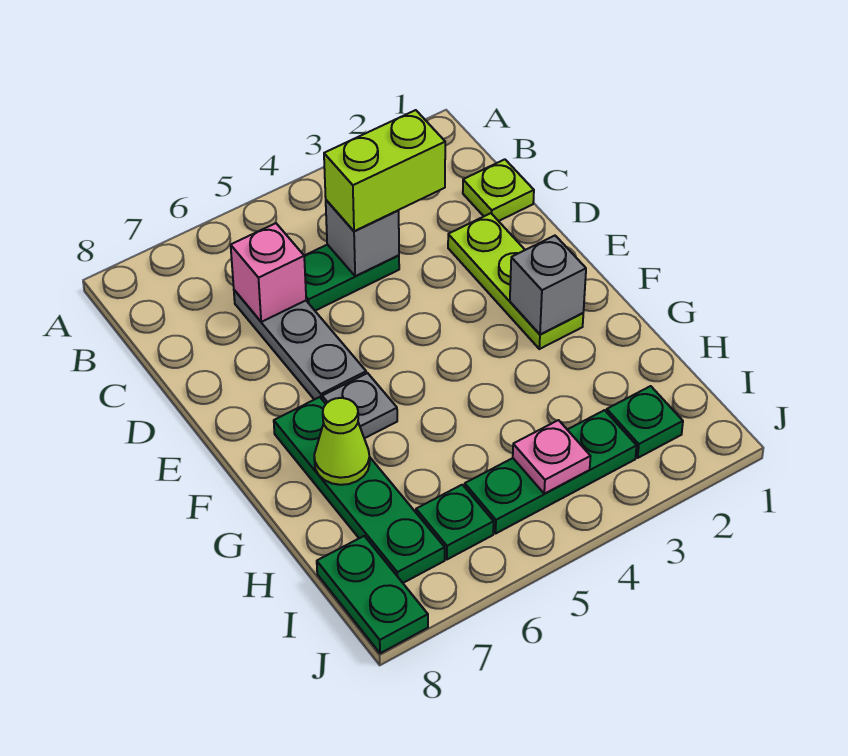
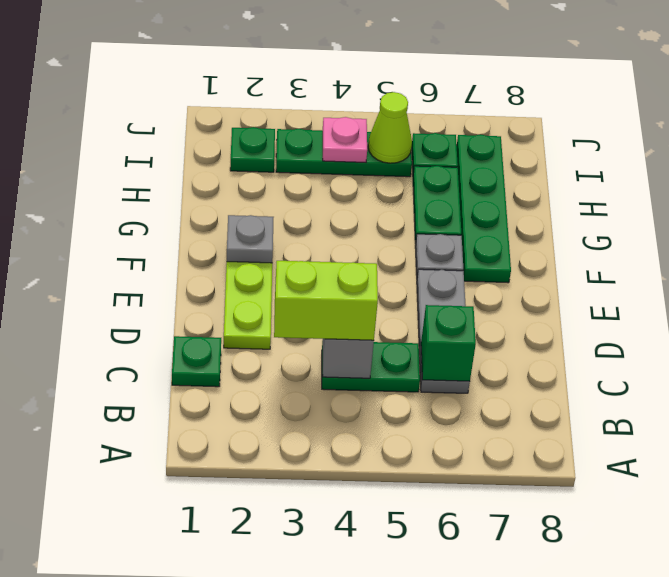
lime plate C1 level 1 -> green plate C1 level 1
pink brick C6 level 2 -> green brick C6 level 2
grey brick F2 level 2 -> grey plate F2 level 2
lime cone G7 level 2 -> lime cone I5 level 2
green plate I8:J8 level 1 -> green plate G6:H6 level 1

